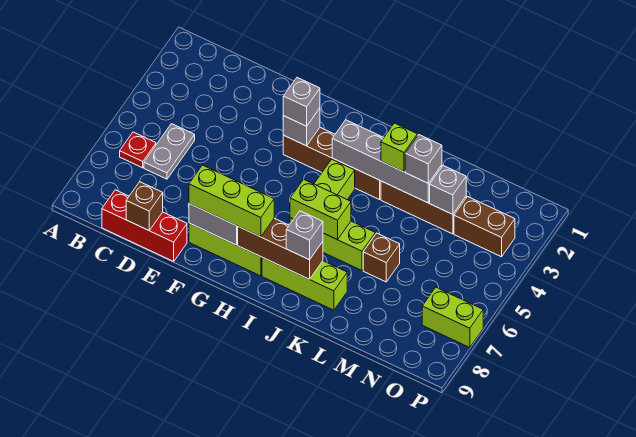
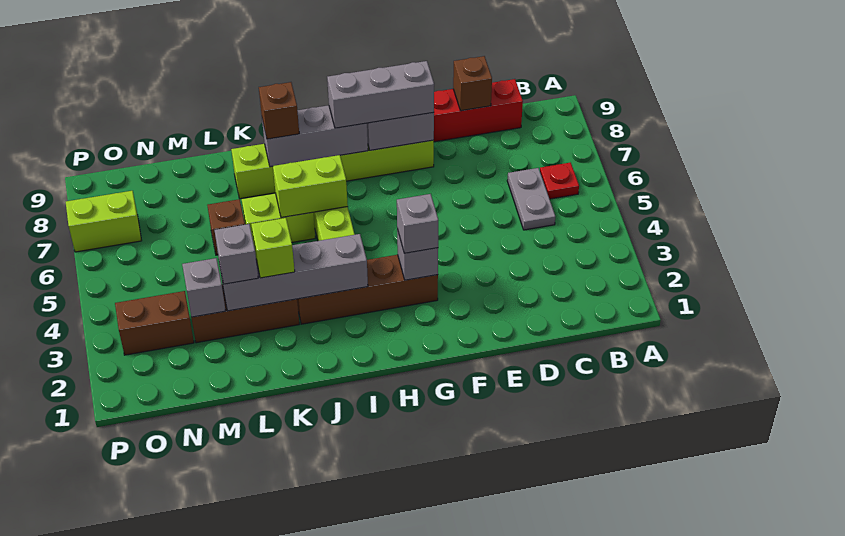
lime brick F8:H8 level 3 -> grey brick F8:H8 level 3
brown brick H8:J8 level 2 -> grey brick H8:J8 level 2
grey brick J8 level 3 -> brown brick J8 level 3

